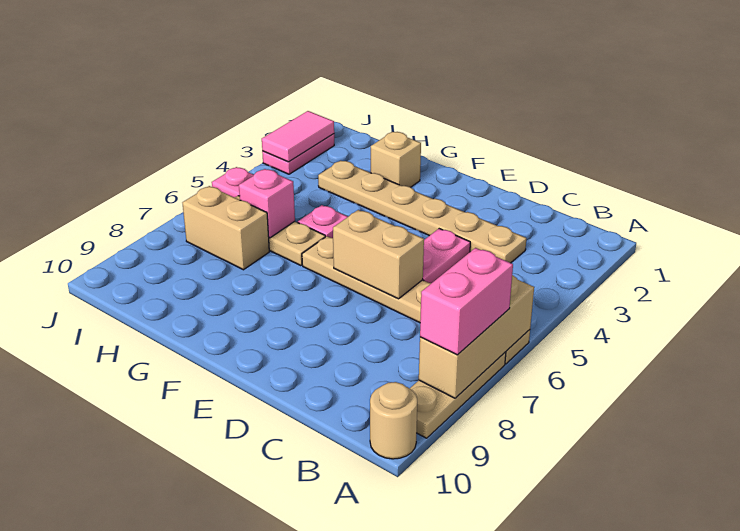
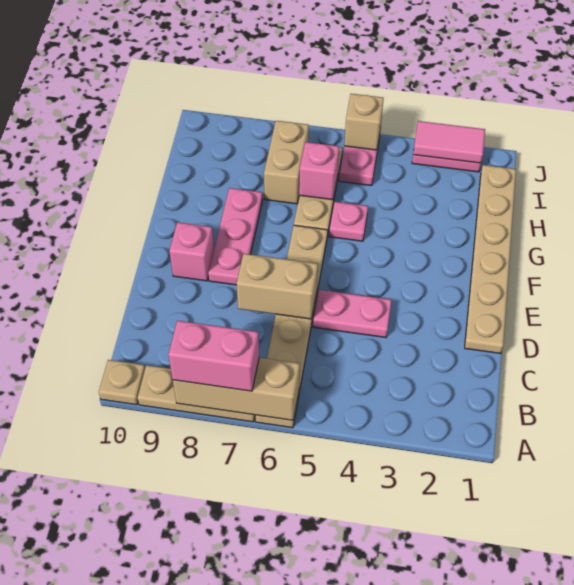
tan round brick A10 level 1 -> tan plate A10 level 1
tan plate C3:H3 level 1 -> tan plate D1:I1 level 1
tan brick D6:E6 level 2 -> tan brick D6:D7 level 2
none -> pink plate E8:G8 level 1
none -> pink brick E9 level 1
tan brick G2 level 1 -> tan brick J5 level 2

